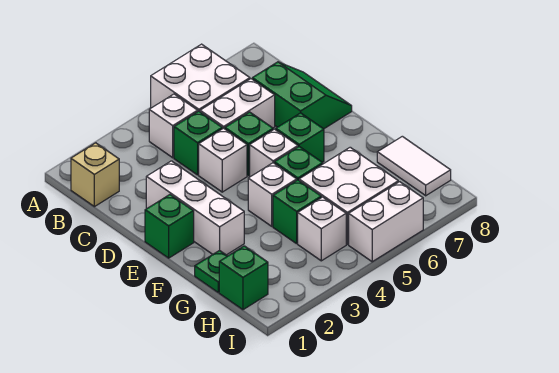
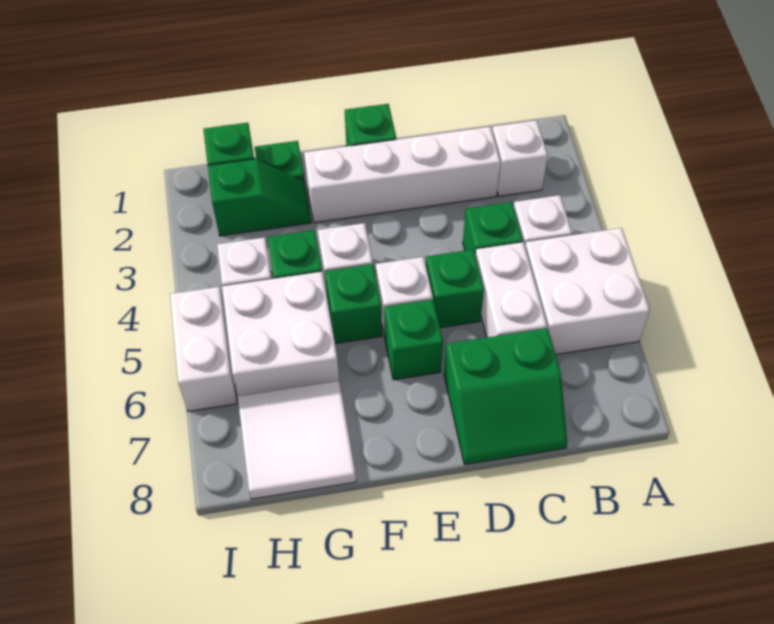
tan brick B1 level 1 -> none
white brick D2:F2 level 1 -> white brick C2:F2 level 1
white brick D4 level 1 -> white brick B2 level 1
none -> green slope G2:H2 level 1 top H
white tile G8:H8 level 1 -> white tile G7:H8 level 1

